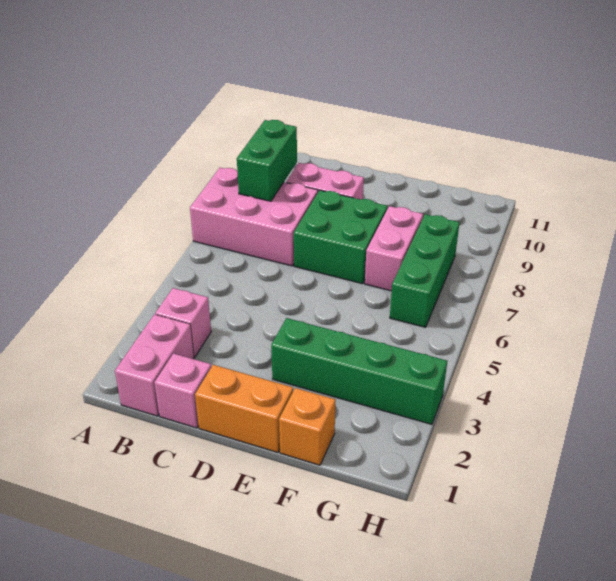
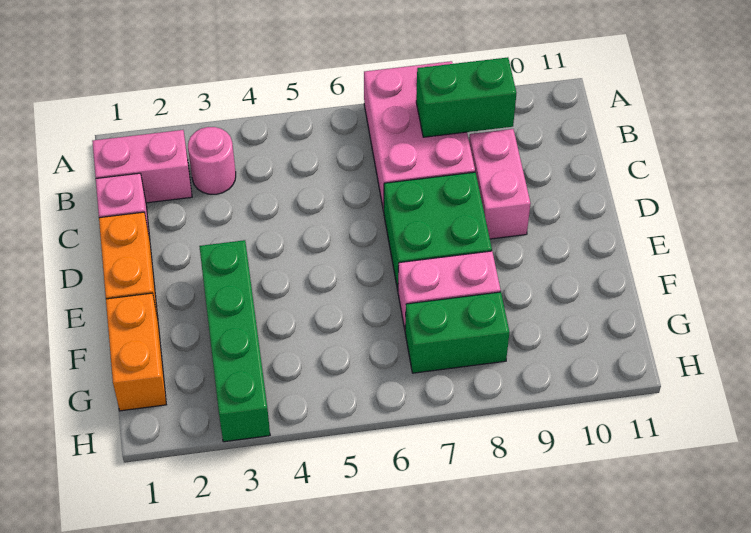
pink brick B3 level 1 -> pink round brick B3 level 1
orange brick F1 level 1 -> orange brick F1:G1 level 1
green brick G6:G8 level 1 -> green brick G7:G8 level 1

